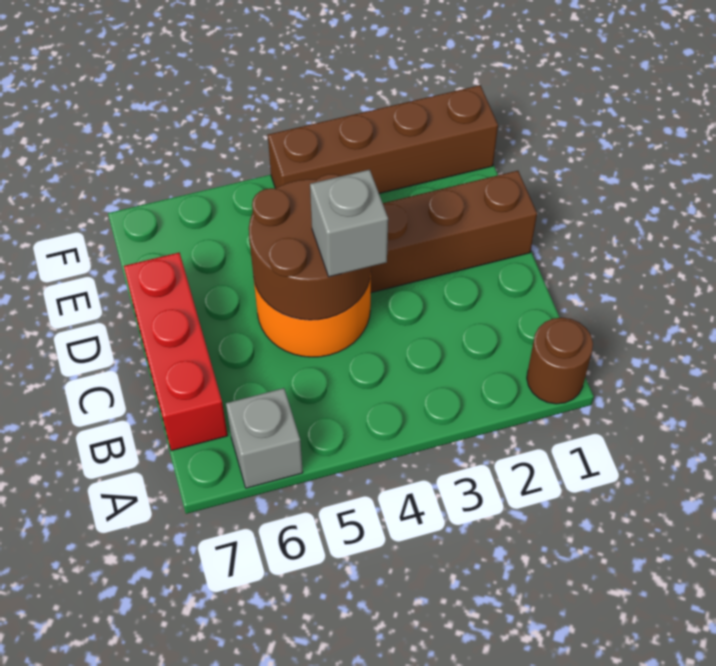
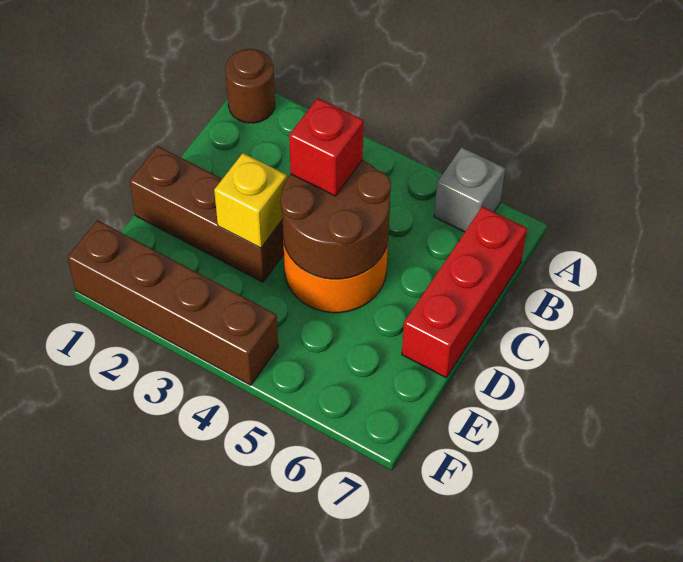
grey brick C4 level 3 -> red brick C4 level 3
none -> yellow brick D3 level 2

